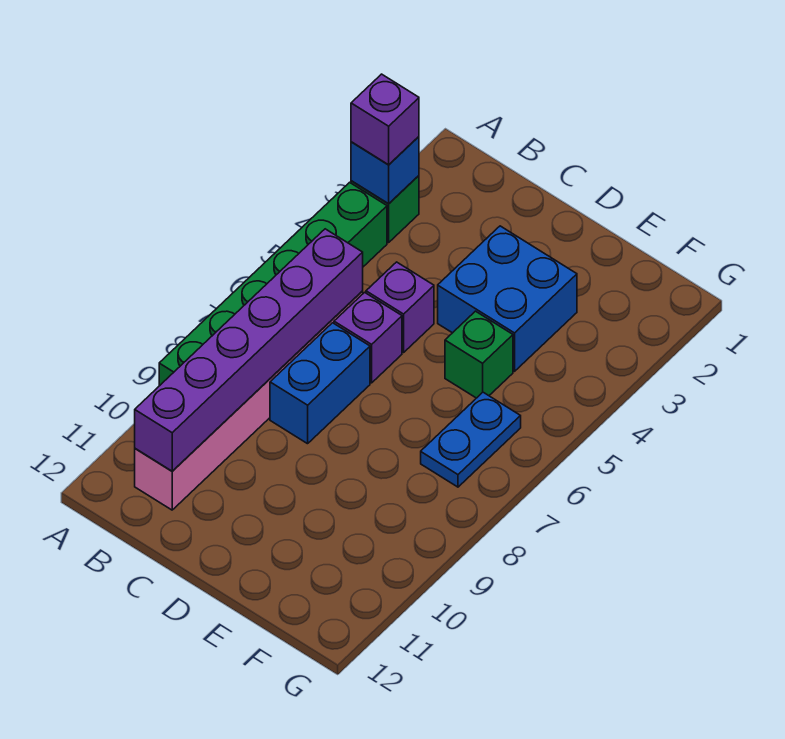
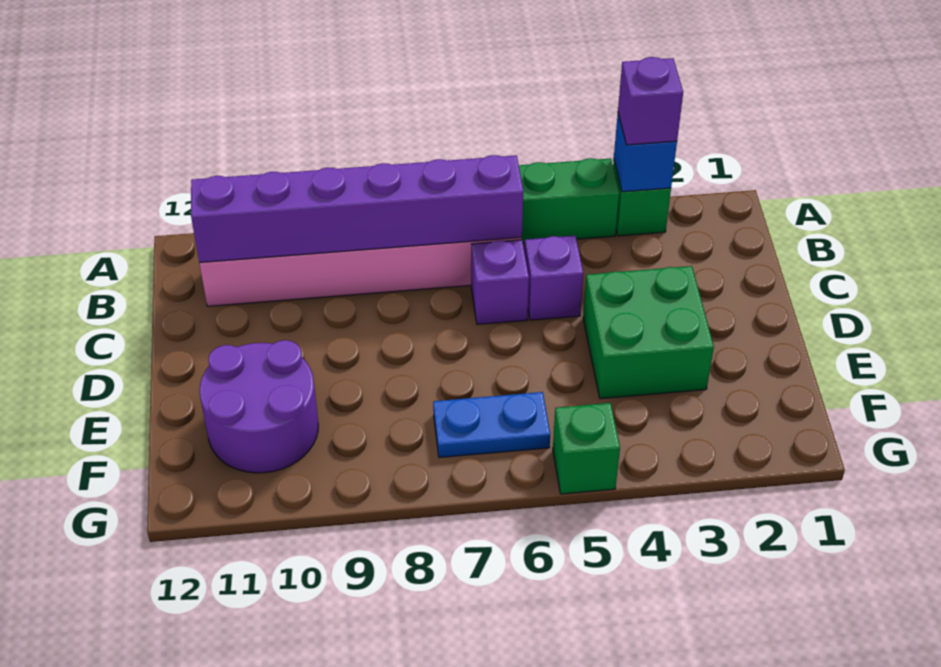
blue brick C7:C8 level 1 -> none
blue brick D3:E4 level 1 -> green brick D3:E4 level 1
green brick E5 level 1 -> green brick G5 level 1
none -> purple round brick E10:F11 level 1

